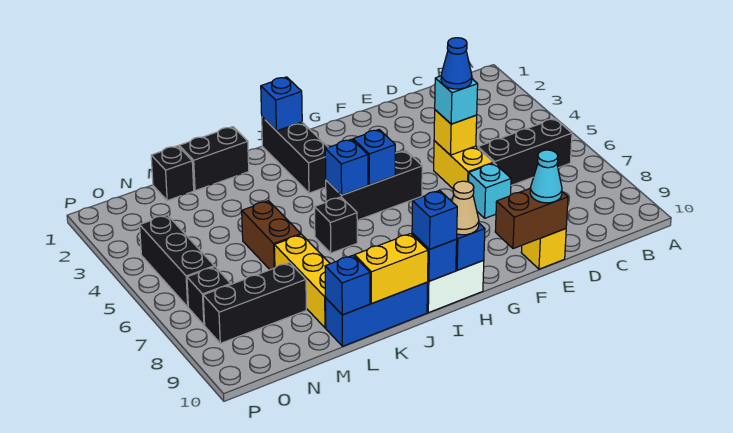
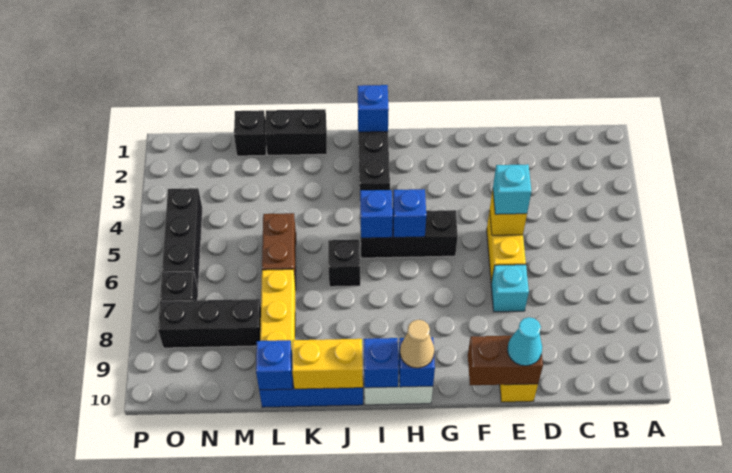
black brick B6:D6 level 1 -> none
blue cone E5 level 4 -> none
blue brick I10 level 3 -> none

